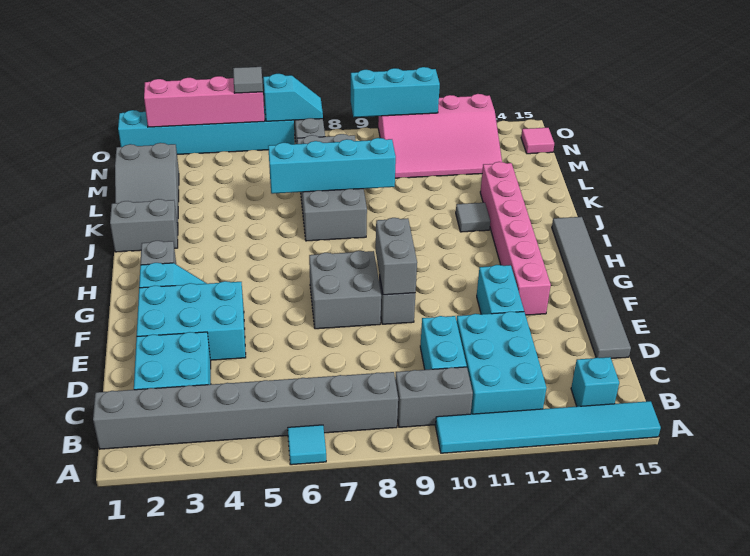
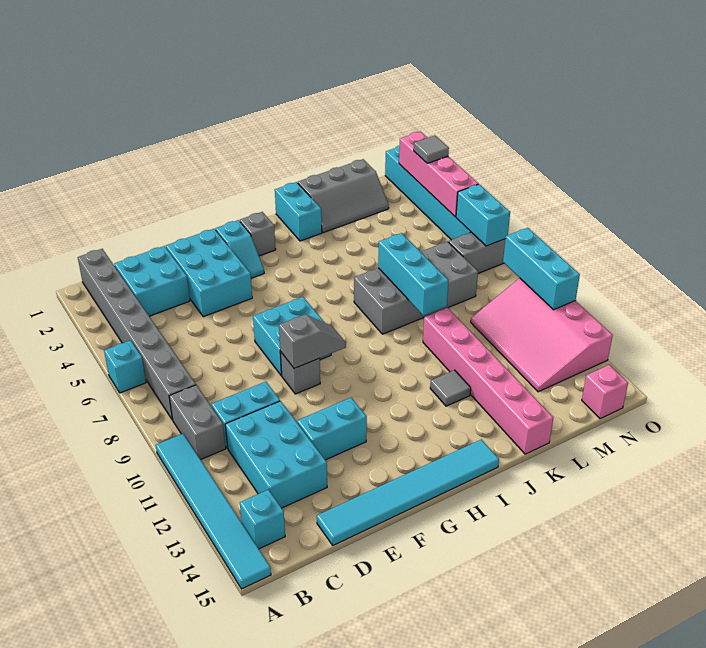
cyan tile A6 level 1 -> cyan brick A6 level 1
cyan brick B11:D12 level 1 -> cyan brick C11:D13 level 1
grey tile D15:I15 level 1 -> cyan tile D15:I15 level 1
grey brick F7:G8 level 1 -> cyan brick F7:G8 level 1
grey brick F9:G9 level 2 -> grey slope F9:G9 level 2 top F
pink brick F13:K13 level 1 -> pink brick K10:K15 level 1
grey brick J1:J2 level 1 -> cyan brick J1:J2 level 1
grey slope K1:M2 level 1 top M -> grey slope K1:M2 level 1 top 1
cyan brick K6:K9 level 2 -> cyan brick K7:K9 level 2
pink tile N15 level 1 -> pink brick N15 level 1
grey tile O5 level 3 -> grey tile O3 level 3
cyan slope O6:O7 level 2 top 6 -> cyan brick O6:O7 level 2

